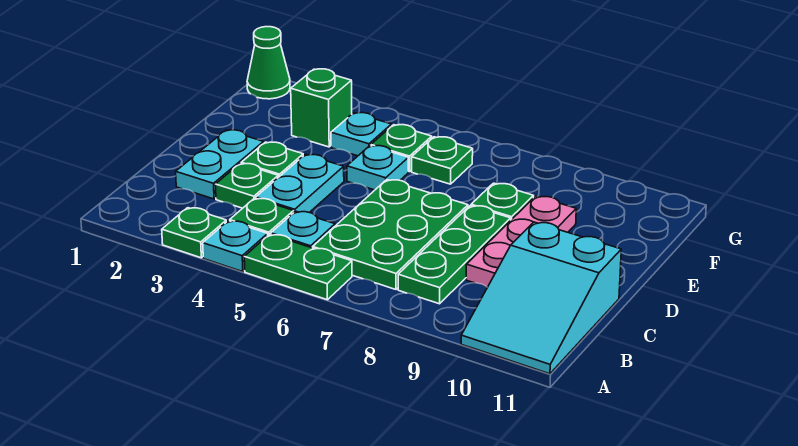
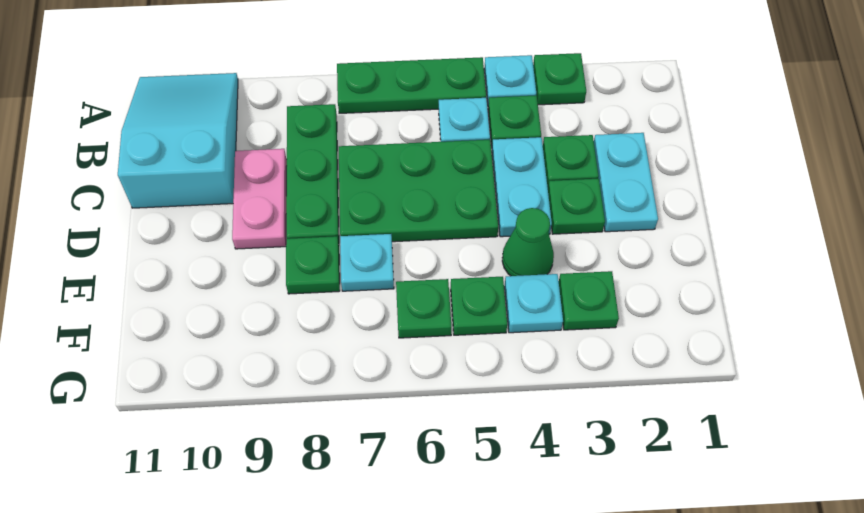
green plate A5:A6 level 1 -> green plate A5:A7 level 1
green plate B6:D7 level 1 -> green plate C5:D7 level 1
pink plate C9:E9 level 1 -> pink plate C9:D9 level 1
cyan plate E5 level 1 -> cyan plate E7 level 1
green brick F3 level 1 -> green plate F3 level 1
green cone G1 level 1 -> green cone E4 level 1

